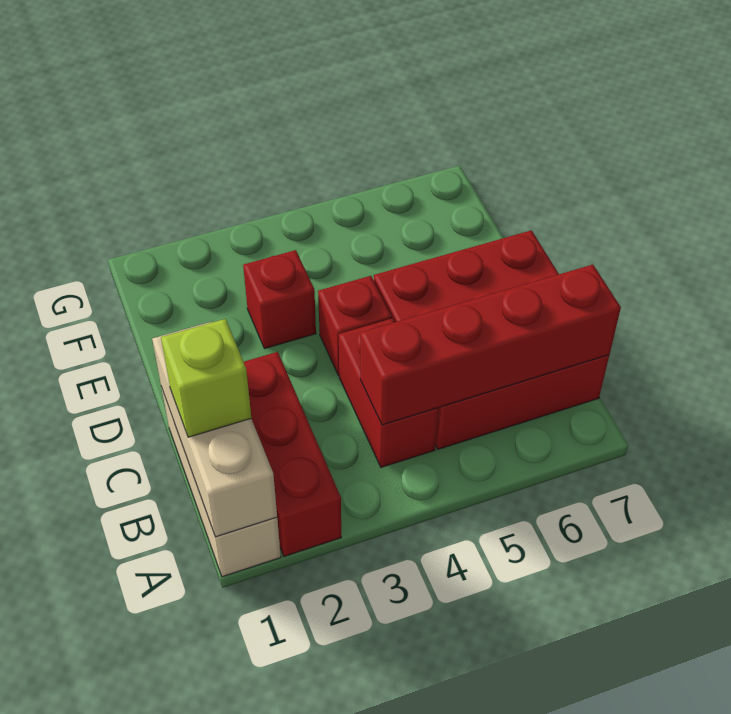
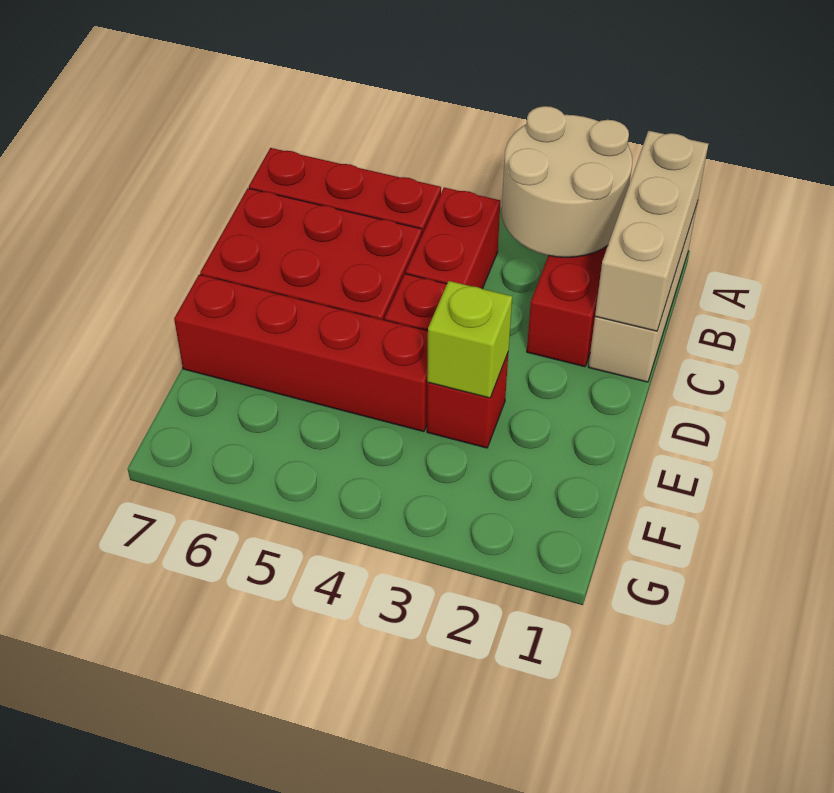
none -> tan round brick A2:B3 level 2
lime brick B1 level 3 -> lime brick E3 level 2
red brick B4:B7 level 2 -> red brick E4:E7 level 1

